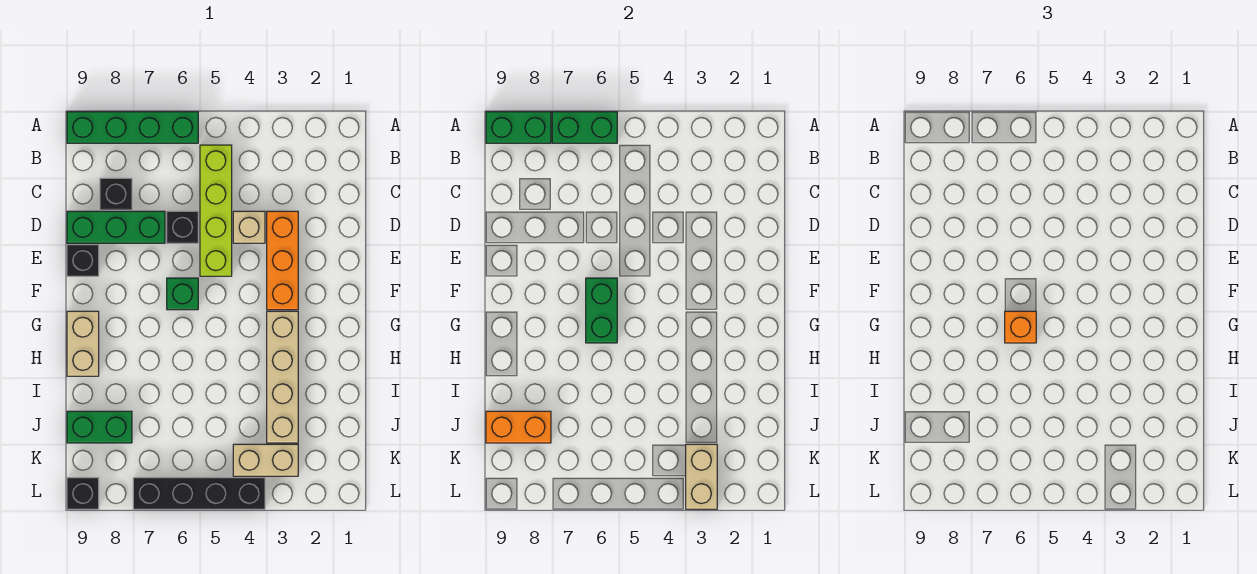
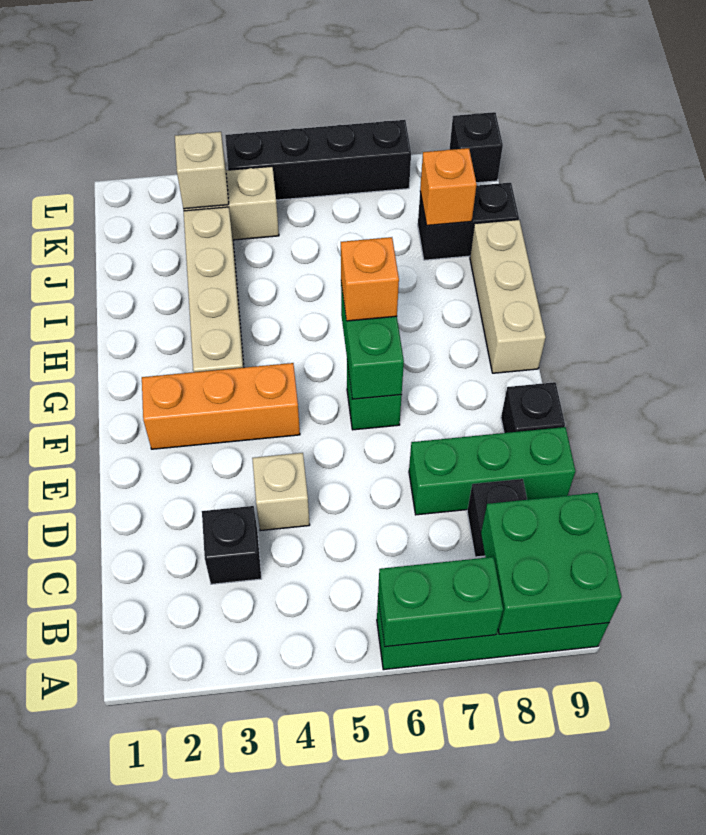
green brick A8:A9 level 2 -> green brick A8:B9 level 2
lime brick B5:E5 level 1 -> none
orange brick D3:F3 level 1 -> orange brick F2:F4 level 1
black brick D6 level 1 -> black brick C3 level 1
tan brick G9:H9 level 1 -> tan brick G9:I9 level 1
green brick J8:J9 level 1 -> black brick J8:J9 level 1
orange brick J8:J9 level 2 -> orange brick J8 level 2
tan brick K3:L3 level 2 -> tan brick K3 level 2

